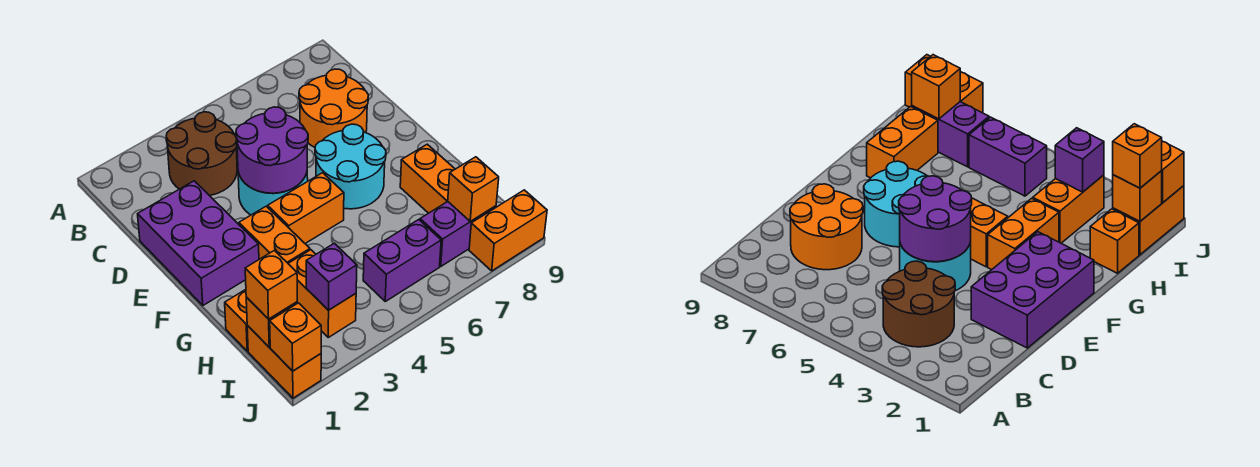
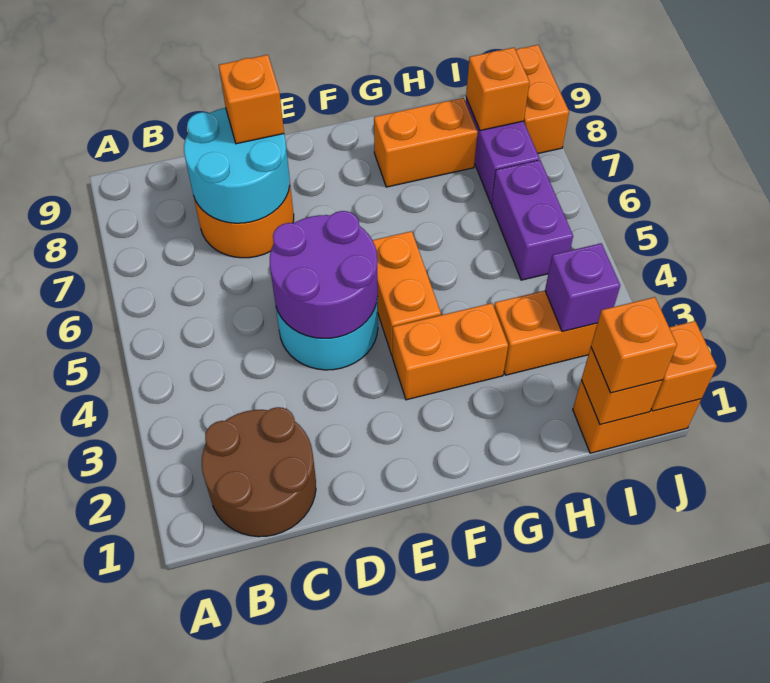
brown round brick B3:C4 level 1 -> brown round brick B1:C2 level 1
purple brick D1:F2 level 1 -> none
cyan round brick E6:F7 level 1 -> cyan round brick C7:D8 level 2
orange brick H1 level 1 -> orange brick D8 level 3

